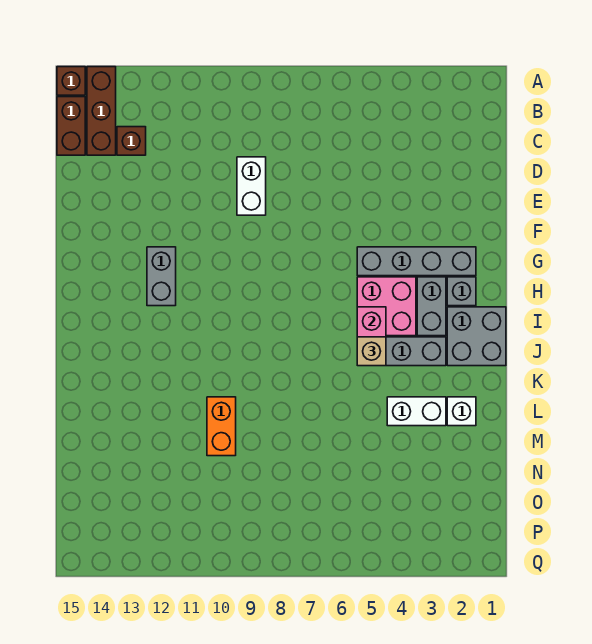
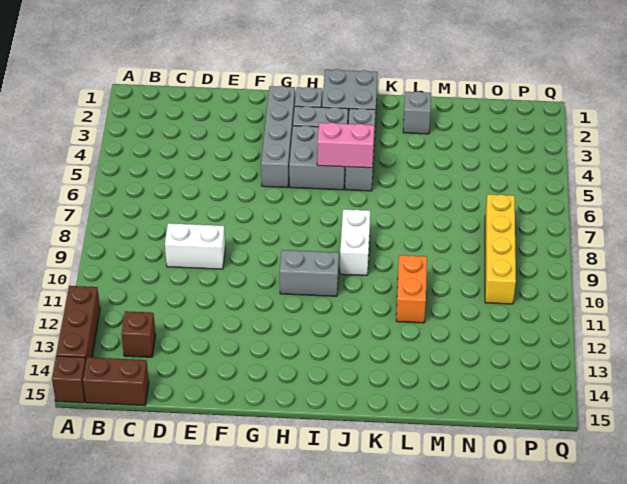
brown brick A14:C14 level 1 -> brown brick A12:A14 level 1
grey brick G12:H12 level 1 -> grey brick H10:I10 level 1
pink brick H4:I5 level 1 -> grey brick H4:I5 level 1
tan brick J5 level 3 -> none
white brick L2 level 1 -> grey brick L2 level 1
white brick L3:L4 level 1 -> white brick J8:J9 level 1
orange brick L10:M10 level 1 -> orange brick L10:L11 level 1
none -> yellow brick O7:O10 level 1

